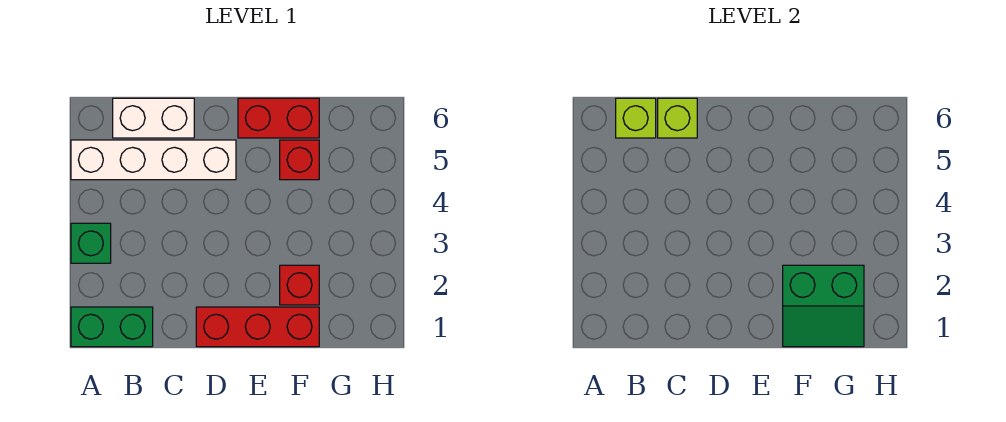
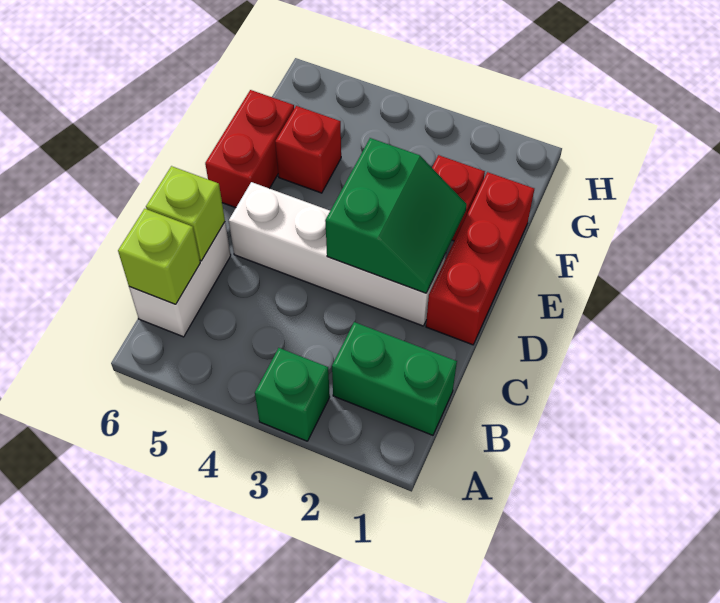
green brick A1:B1 level 1 -> green brick B1:B2 level 1
white brick A5:D5 level 1 -> white brick D2:D5 level 1
green slope F1:G2 level 2 top 2 -> green slope D2:E3 level 2 top 3

